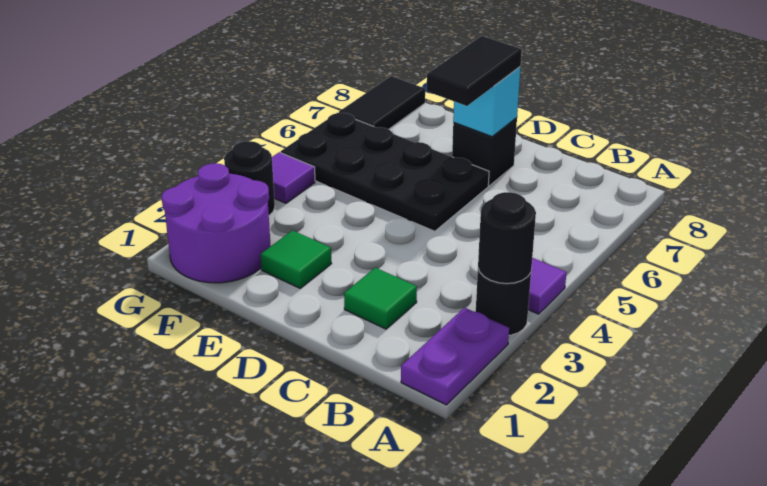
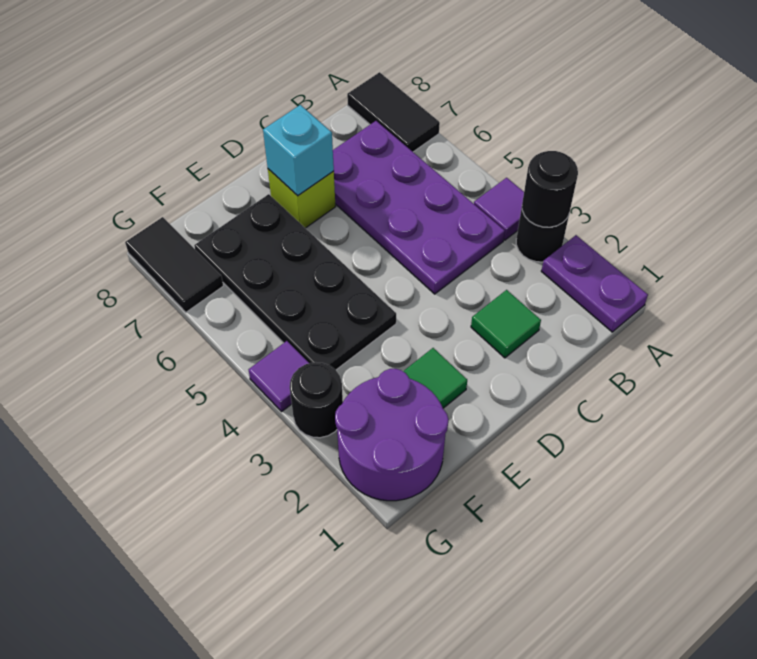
none -> purple plate B4:C7 level 1
black plate D5:G6 level 1 -> black plate E4:F7 level 1
black tile D6:D7 level 3 -> black tile A7:A8 level 1
black brick D7 level 1 -> lime brick D7 level 1

